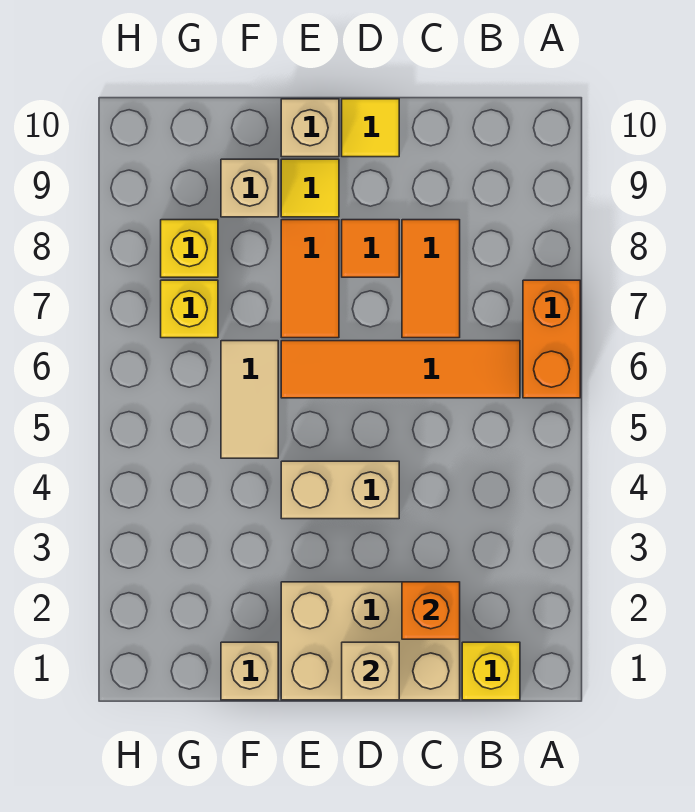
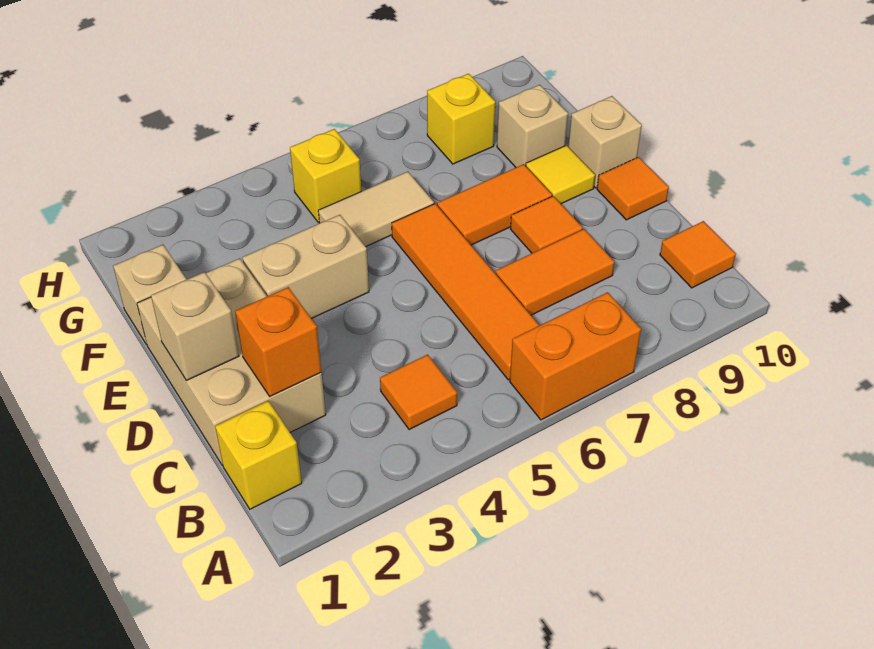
none -> orange tile B4 level 1
none -> orange tile B10 level 1
tan brick D4:E4 level 1 -> tan brick E3:E4 level 1
yellow tile D10 level 1 -> orange tile D10 level 1
yellow brick G7 level 1 -> yellow brick G5 level 1

